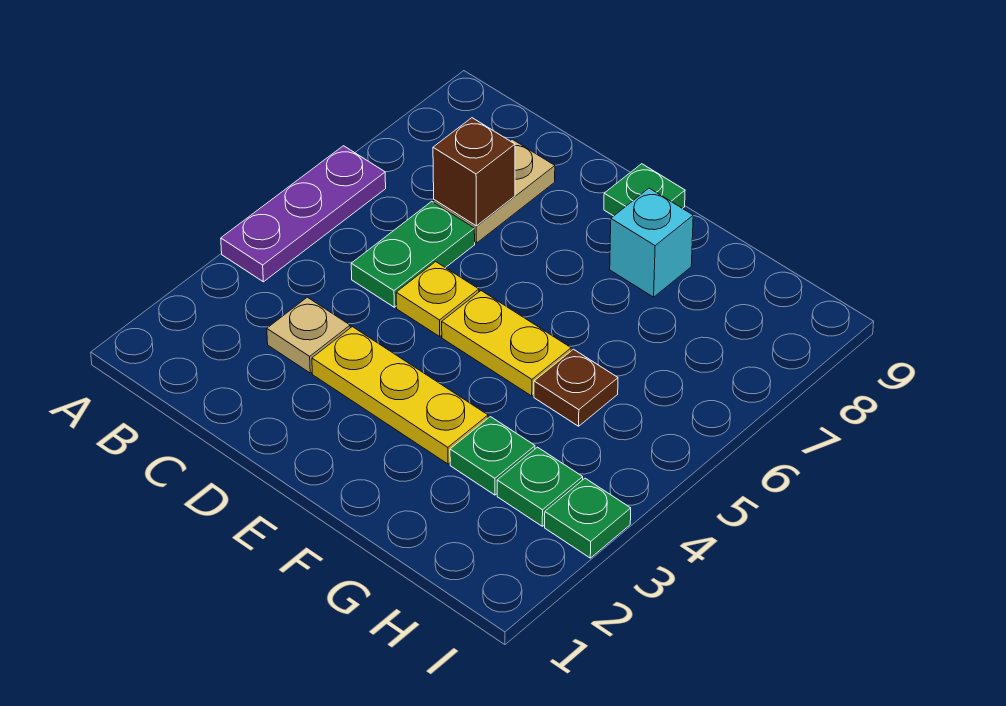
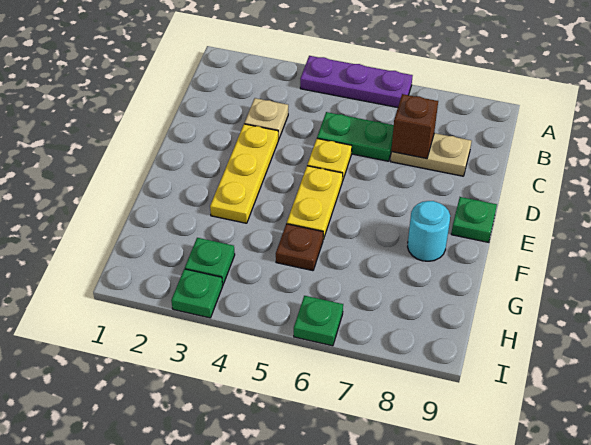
cyan brick F8 level 1 -> cyan round brick F8 level 1
green plate G3 level 1 -> green plate I6 level 1

